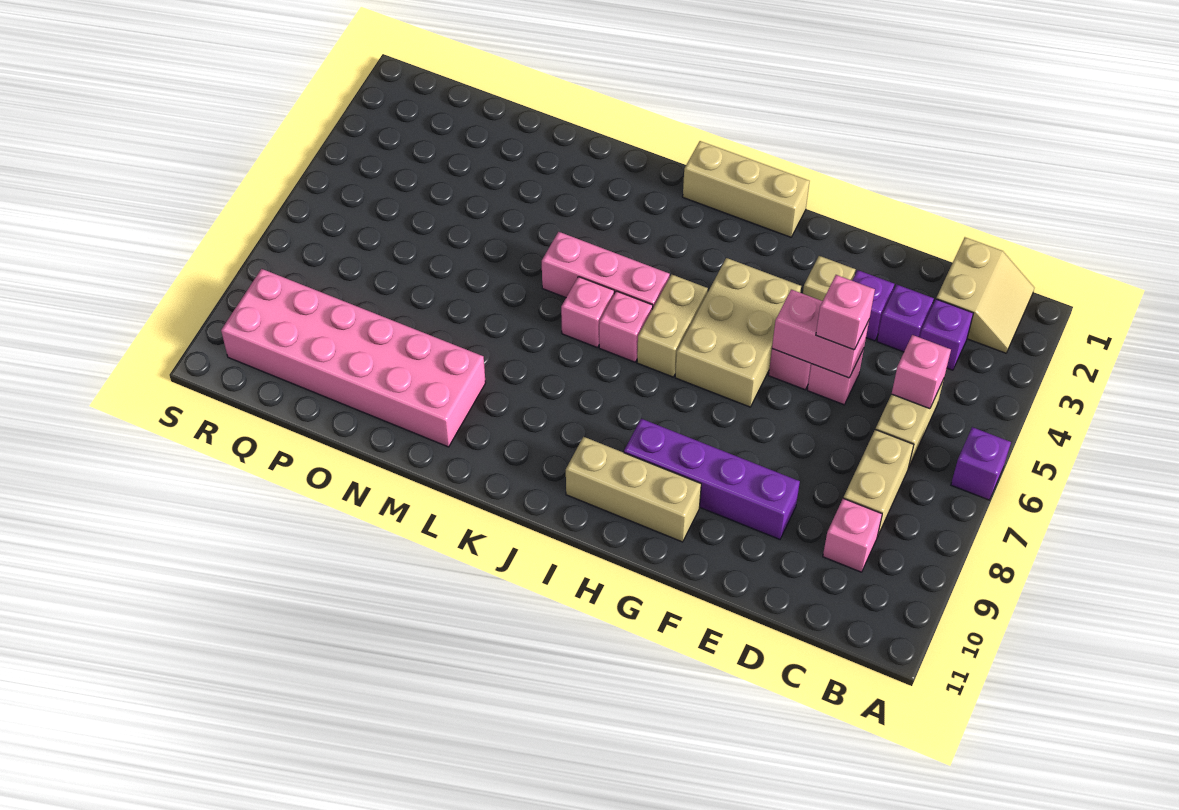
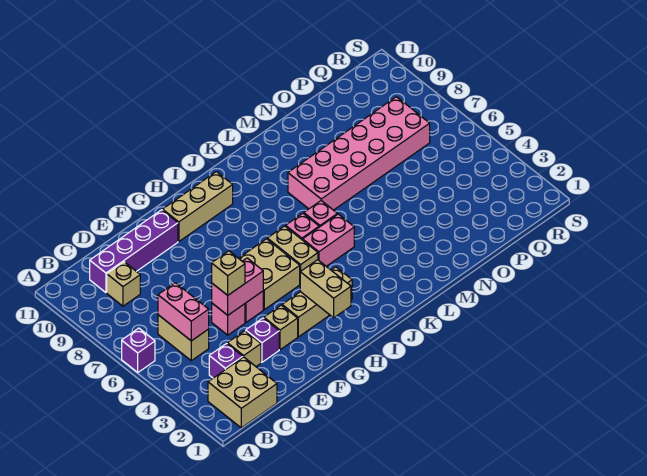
tan slope B1:C2 level 1 top C -> tan brick B1:C2 level 1
pink brick C5 level 2 -> pink brick C5:C6 level 2
tan brick C7:C8 level 1 -> tan brick H2:H3 level 2
pink brick C9 level 1 -> tan brick C9 level 1
purple brick D3 level 1 -> tan brick D3 level 1
pink brick E5 level 3 -> tan brick E5 level 3
purple brick E9:H9 level 1 -> purple brick C10:F10 level 1
tan brick G4:H6 level 1 -> tan brick G5:H6 level 1
tan brick H1:J1 level 1 -> tan brick G3:I3 level 1
pink brick J5:L5 level 1 -> pink brick J5:K5 level 1
pink brick M9:R10 level 1 -> pink brick L7:Q8 level 1

